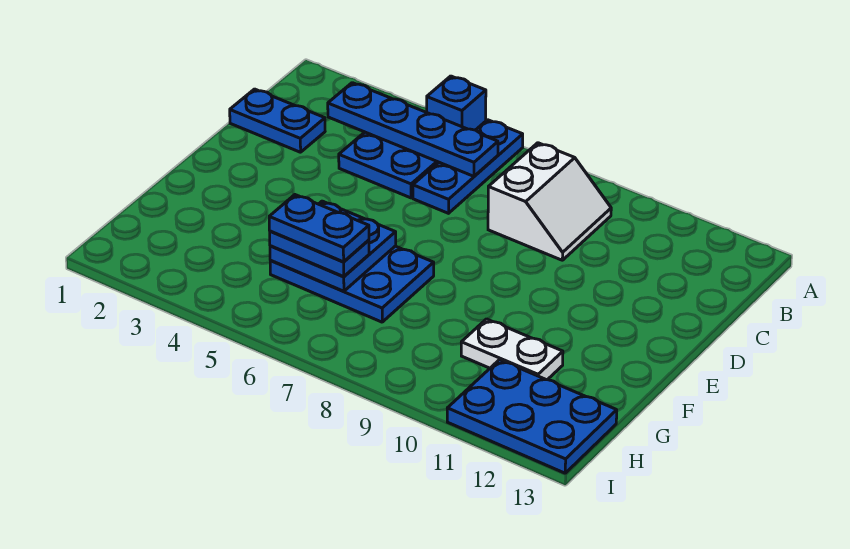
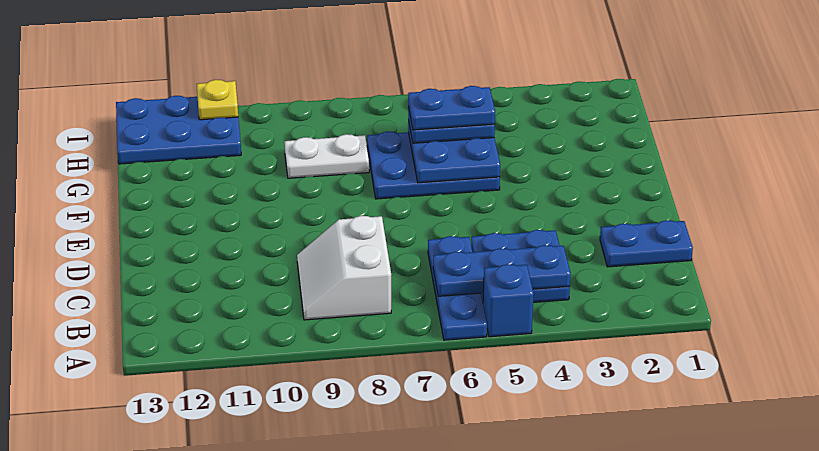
blue plate B3:B6 level 2 -> blue plate B4:B6 level 2
white plate G10:G11 level 1 -> white plate G8:G9 level 1
none -> yellow plate I11 level 2

